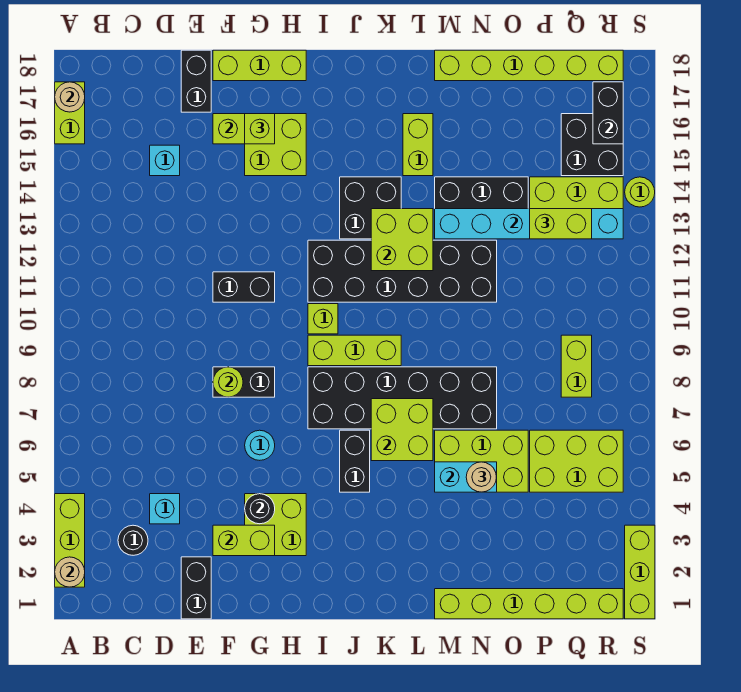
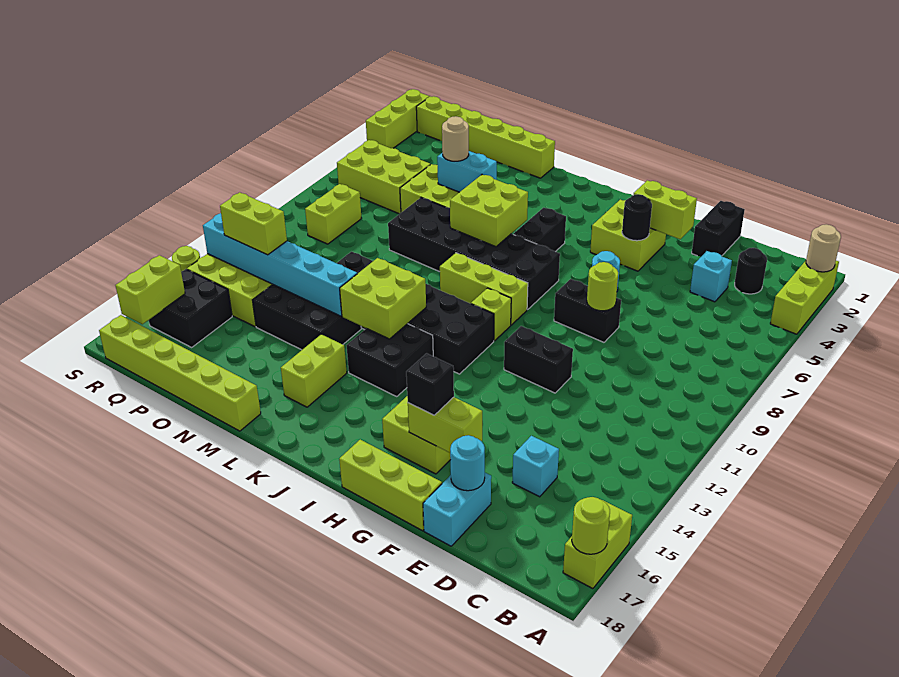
tan round brick A17 level 2 -> lime round brick A17 level 2
black brick E17:E18 level 1 -> cyan brick E17:E18 level 1
none -> cyan round brick E17 level 2
lime brick G16 level 3 -> black brick G16 level 3
black brick R16:R17 level 2 -> lime brick R16:R17 level 2

